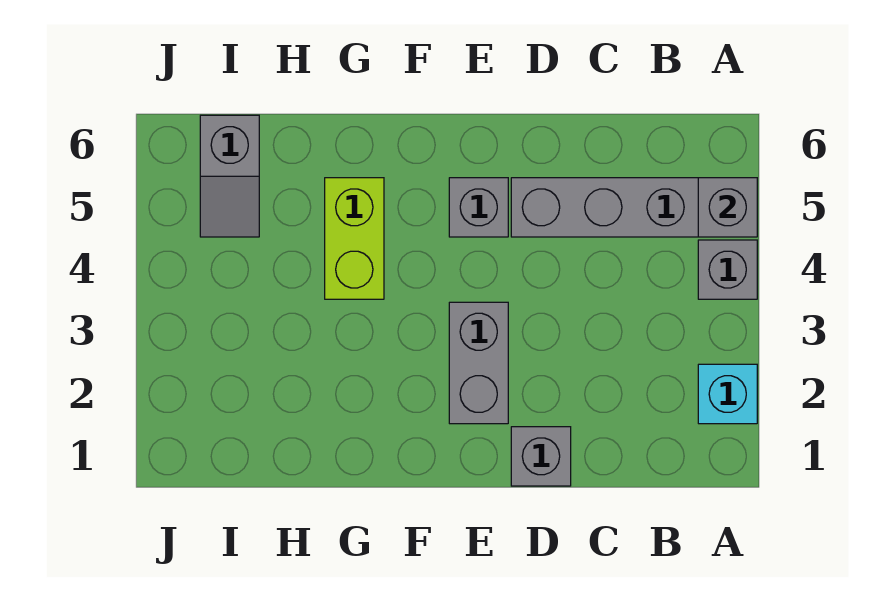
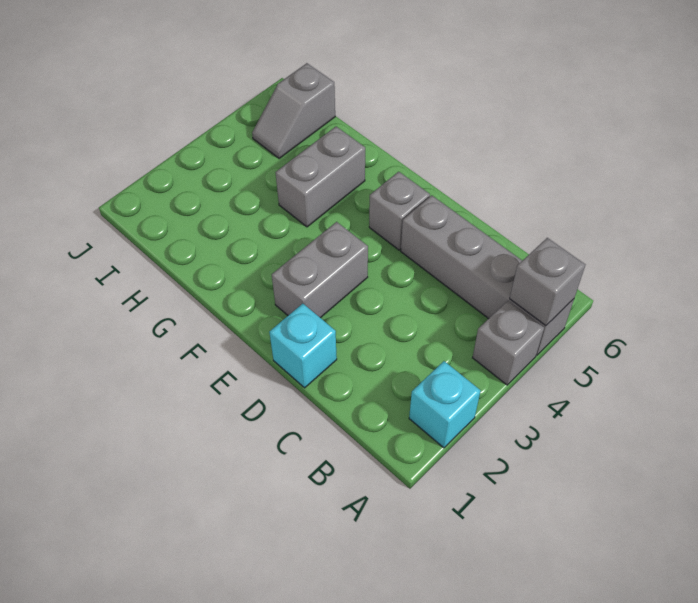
grey brick D1 level 1 -> cyan brick D1 level 1
lime brick G4:G5 level 1 -> grey brick G4:G5 level 1

